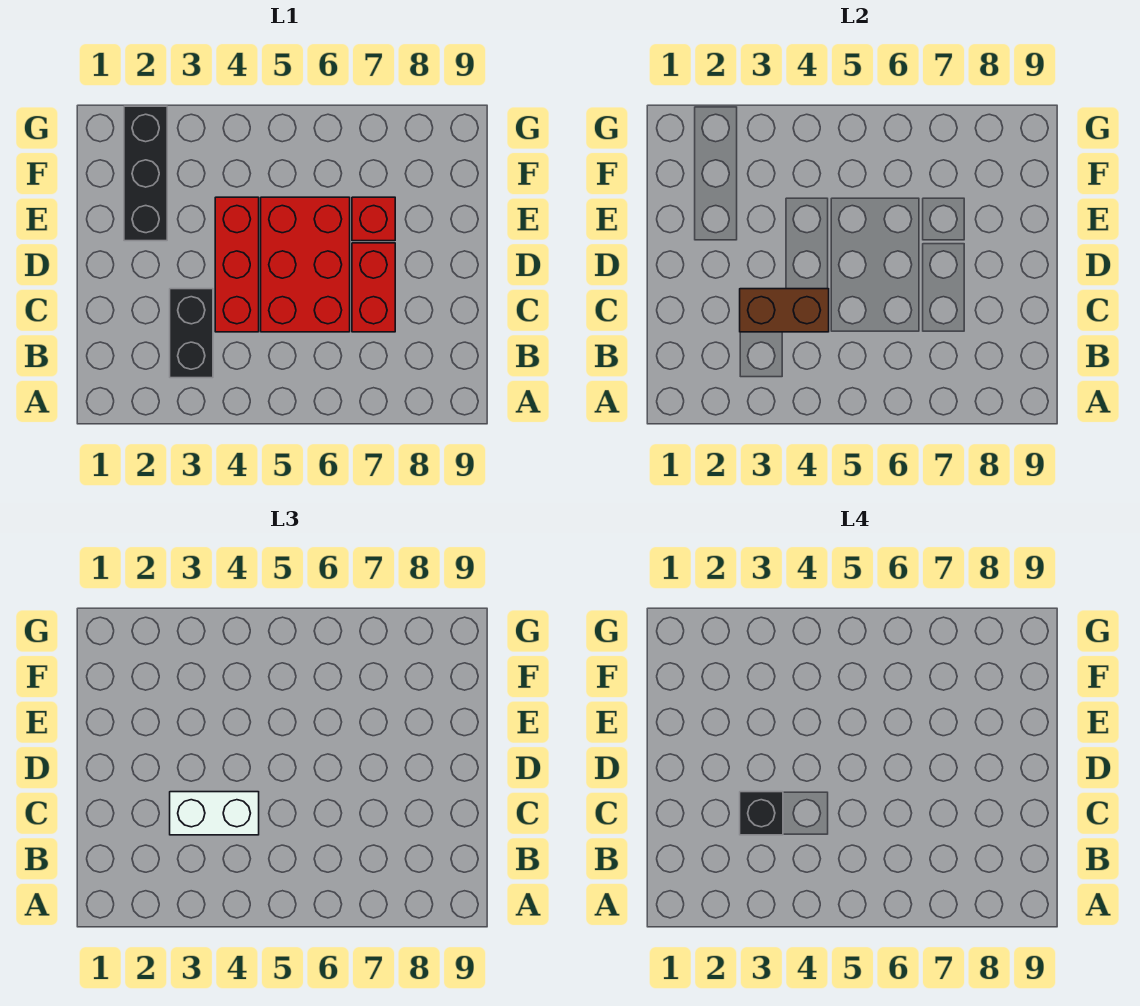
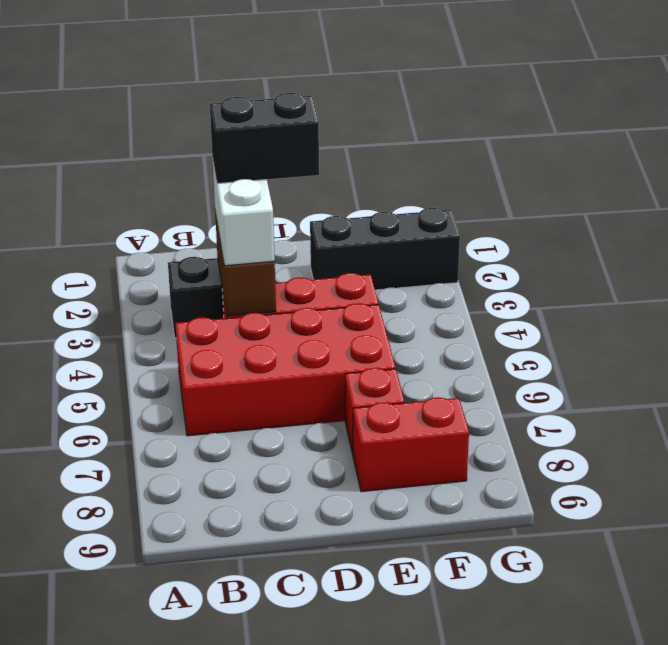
black brick C3 level 4 -> black brick C3:D3 level 4
red brick C5:E6 level 1 -> red brick B5:E6 level 1
red brick C7:D7 level 1 -> red brick E8:F8 level 1

